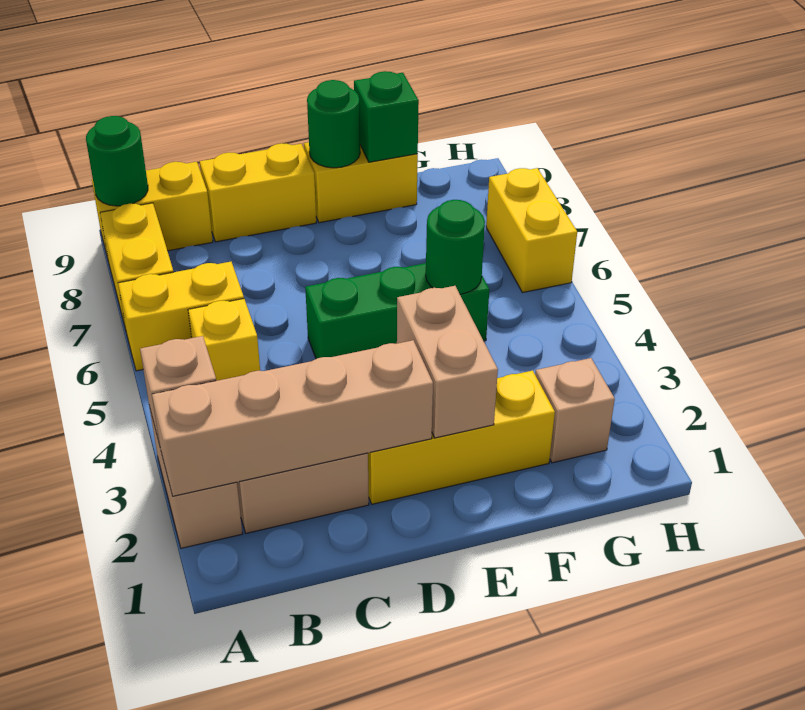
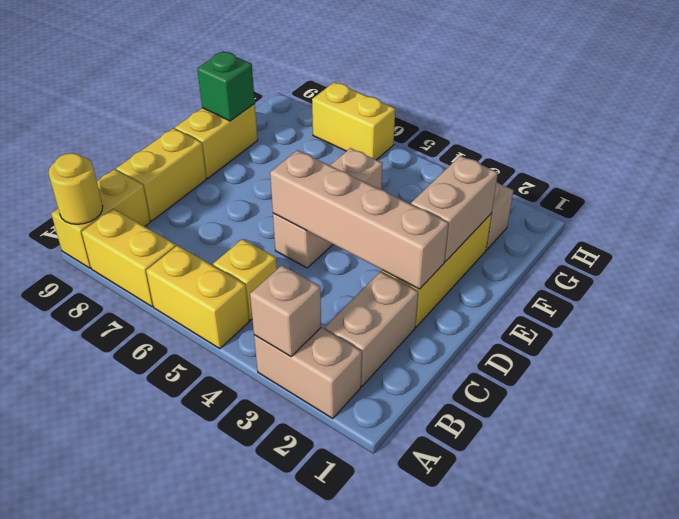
tan brick A2:D2 level 2 -> tan brick D2:D5 level 2
yellow brick A6:B6 level 1 -> yellow brick A5:A6 level 1
green round brick A9 level 2 -> yellow round brick A9 level 2
green brick D5:F5 level 1 -> tan brick D5:F5 level 1
tan brick E2:E3 level 2 -> tan brick E2:F2 level 2
green round brick E9 level 2 -> none
green round brick F5 level 2 -> none

